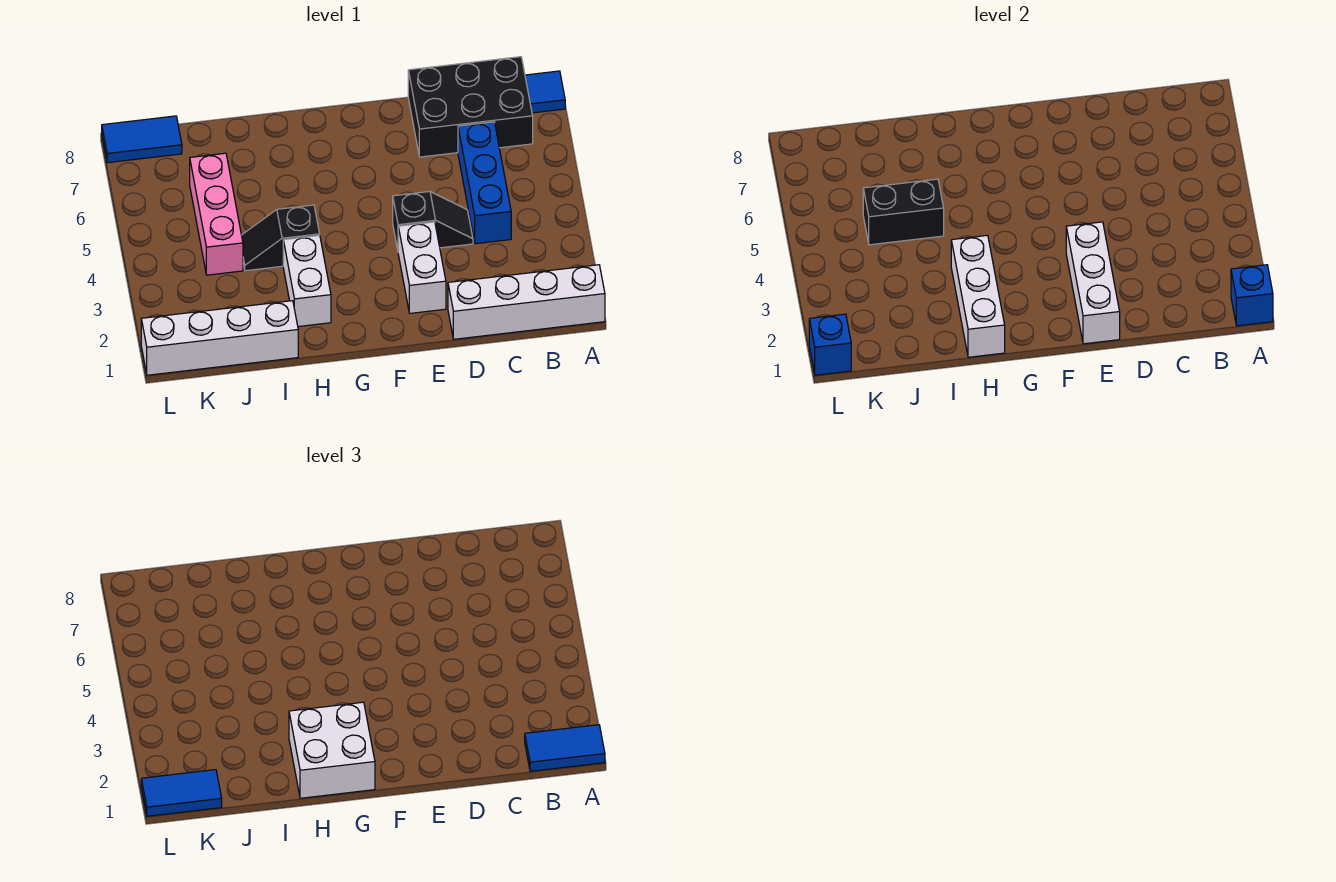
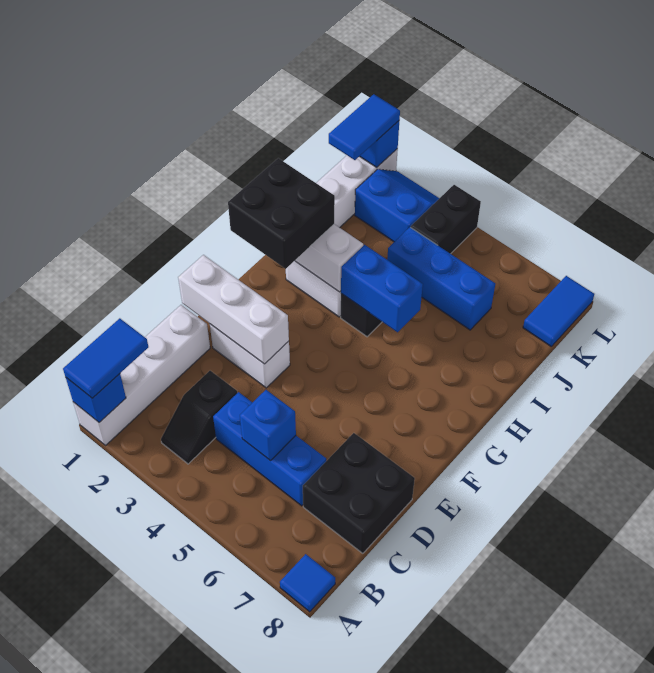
black brick B7:D8 level 1 -> black brick C7:D8 level 1
none -> blue brick C5 level 2
black slope D4:E4 level 1 top E -> black slope B3:C3 level 1 top C
white brick G1:H2 level 3 -> black brick G1:H2 level 3
none -> blue brick H4:H5 level 2
black brick I5:J5 level 2 -> black brick K4:L4 level 1
pink brick J4:J6 level 1 -> blue brick J4:J6 level 1
none -> blue slope K2:L3 level 1 top K

